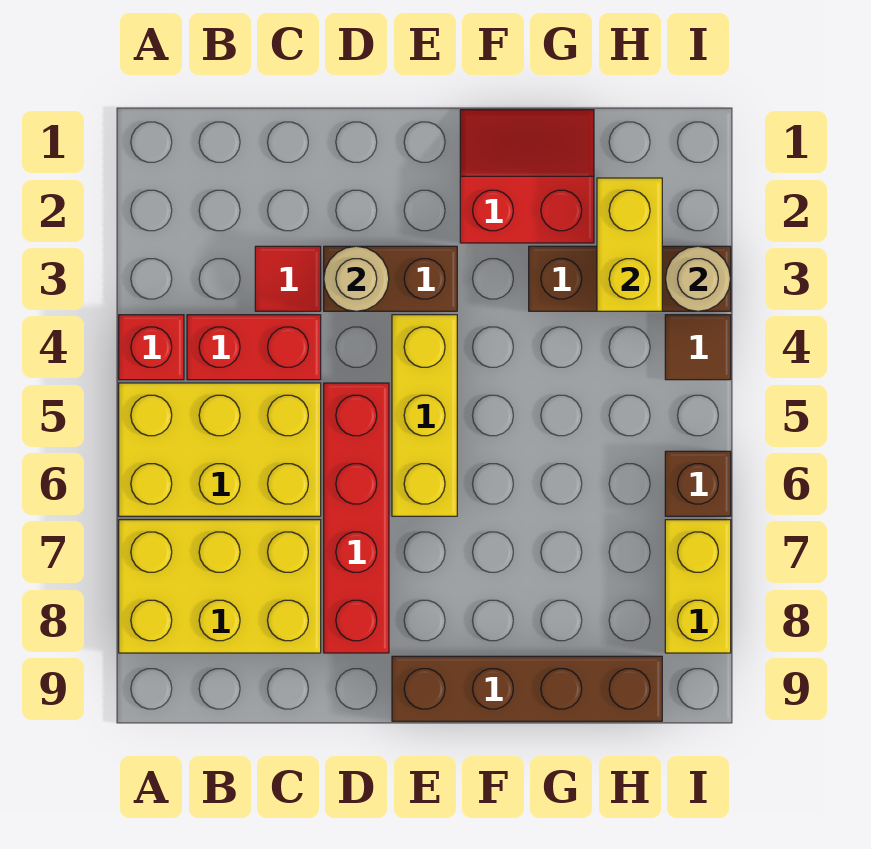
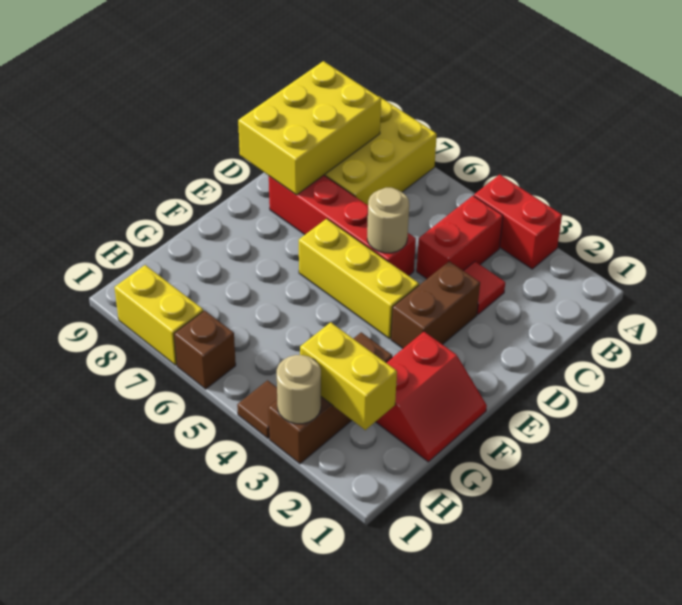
red brick A4 level 1 -> red brick A3:A4 level 1
yellow brick A5:C6 level 1 -> yellow brick B8:D9 level 2
tan round brick D3 level 2 -> tan round brick D5 level 2
brown brick E9:H9 level 1 -> none

